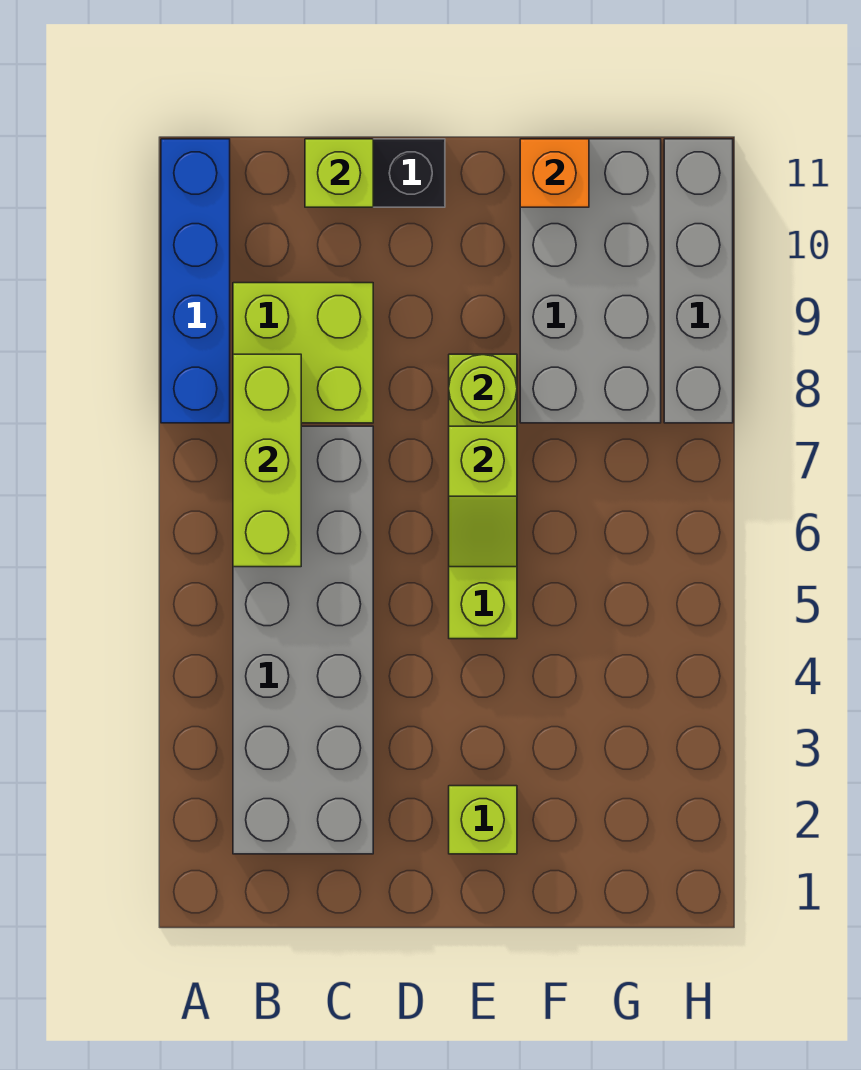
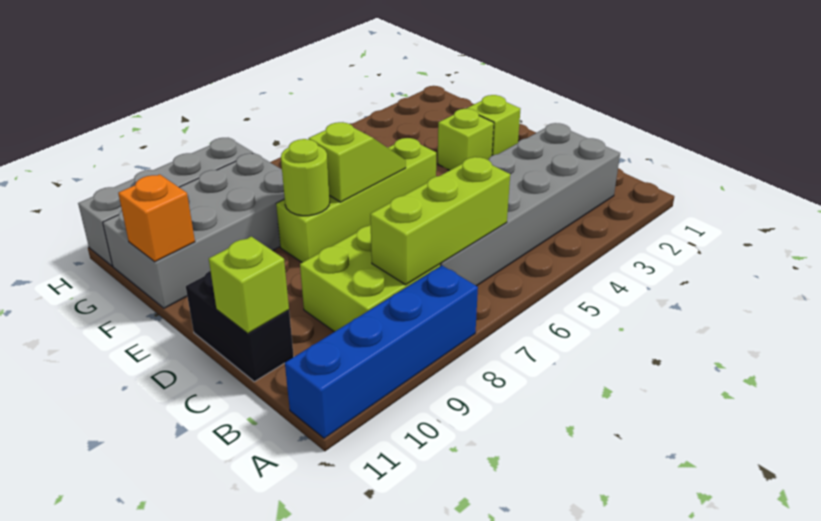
none -> lime brick E3 level 1

